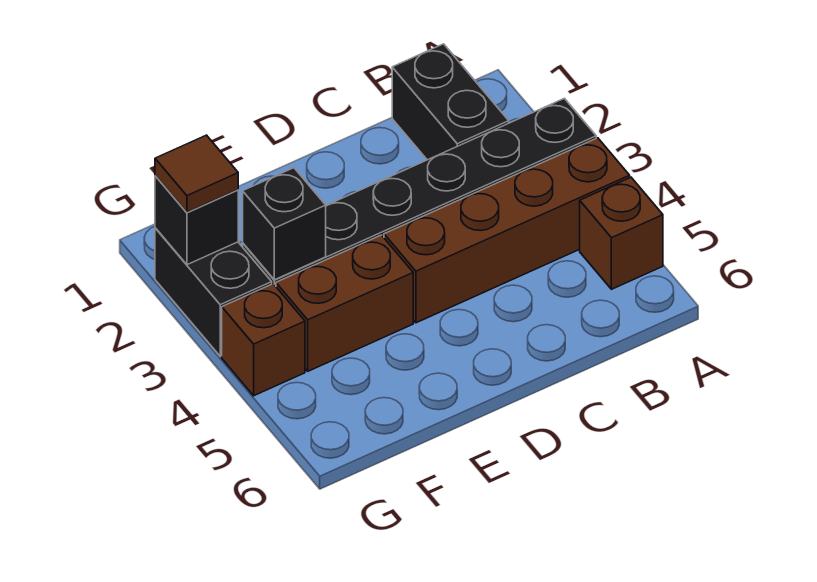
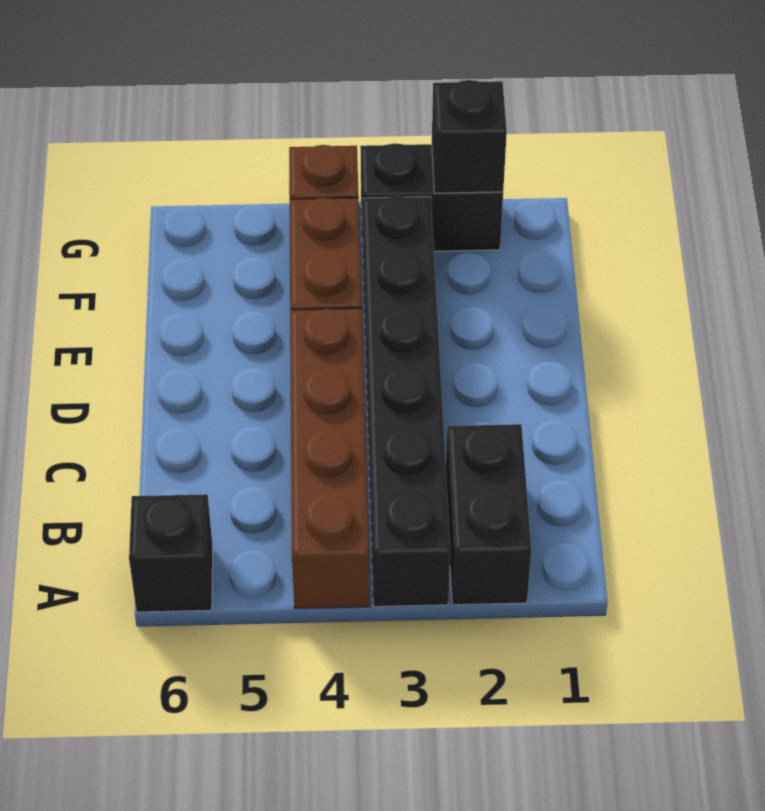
brown brick A5 level 1 -> none
black brick B1:B2 level 1 -> black brick A2:B2 level 1
black brick F3 level 2 -> black brick A6 level 1
brown tile G2 level 3 -> none

